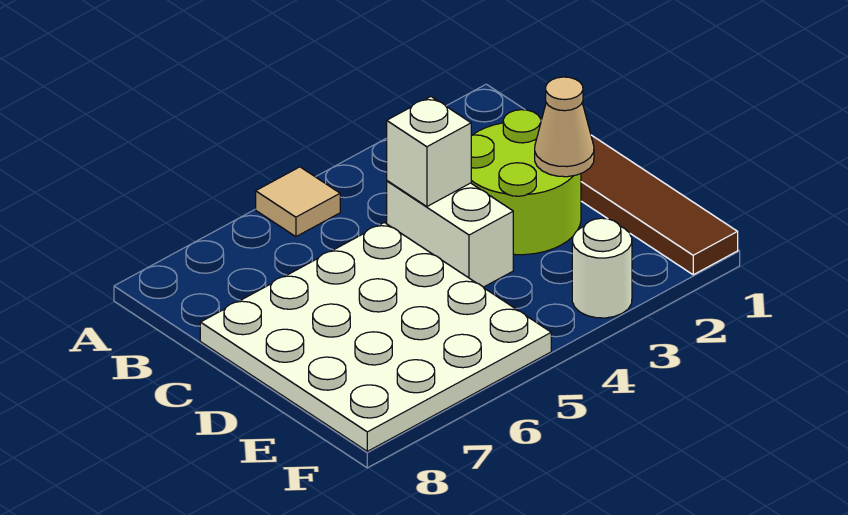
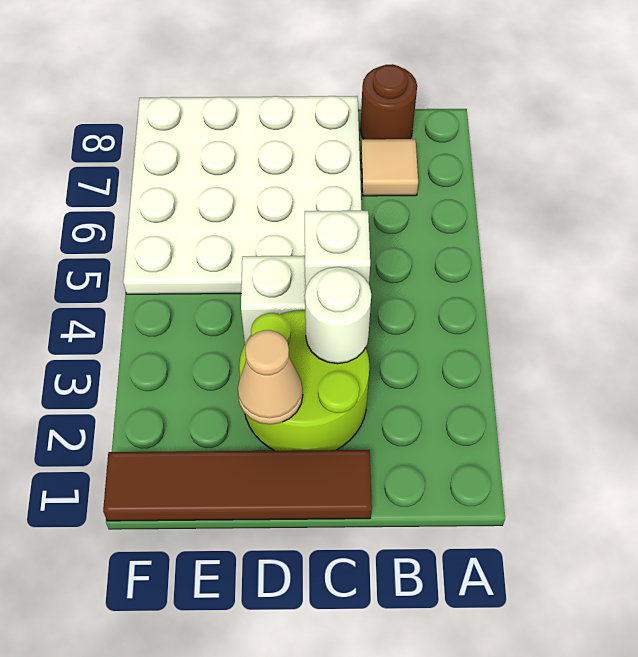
tan tile A5 level 1 -> tan tile B7 level 1
none -> brown round brick B8 level 1
white round brick F3 level 1 -> white round brick C3 level 2

